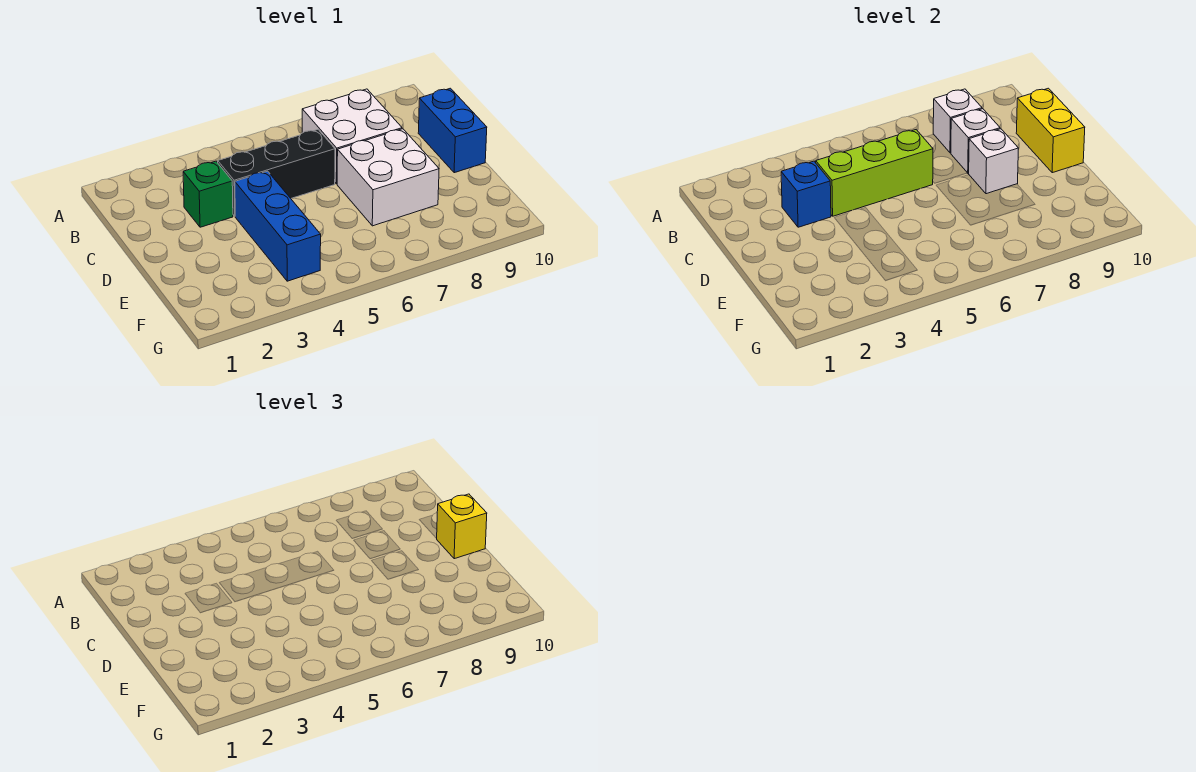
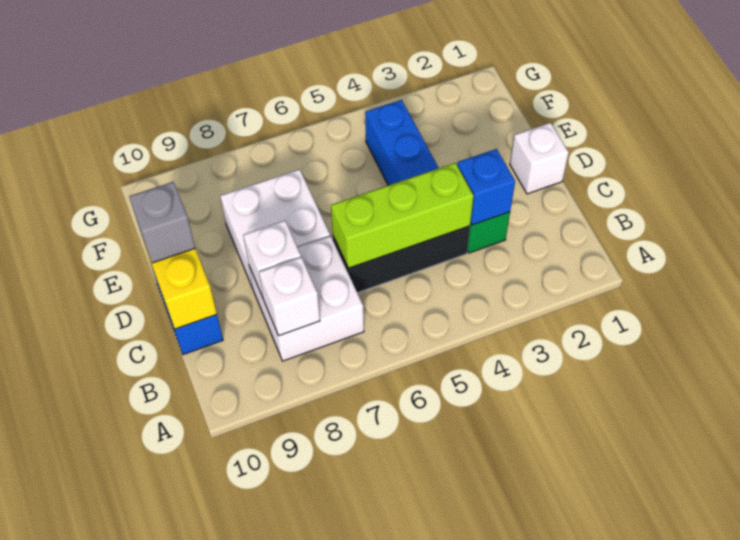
white brick D8 level 2 -> white brick D1 level 1
yellow brick D10 level 3 -> grey brick D10 level 3

